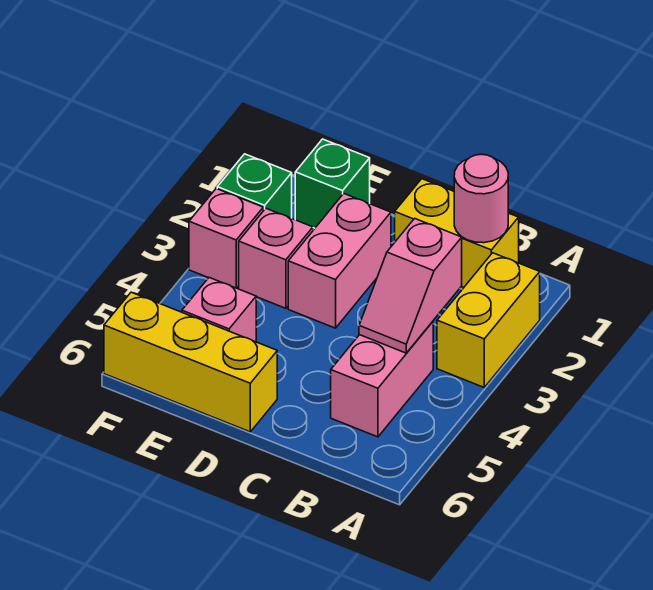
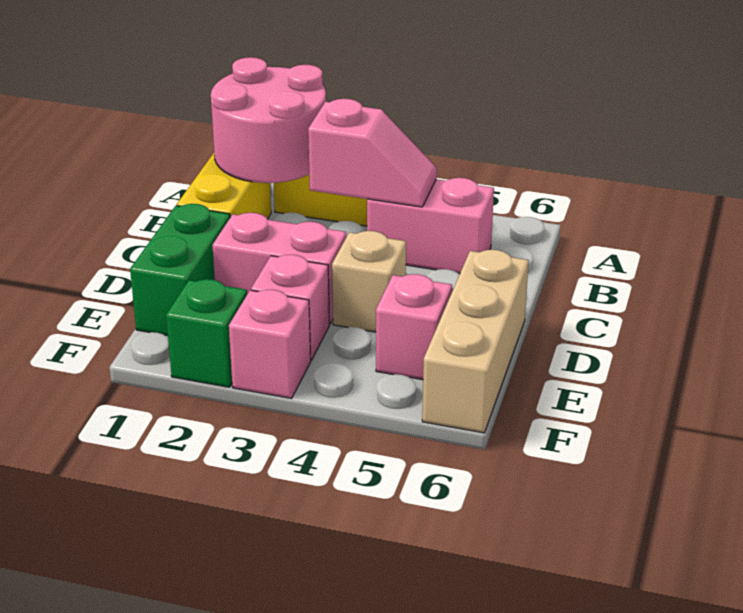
pink round brick B1 level 2 -> pink round brick A1:B2 level 2
none -> tan brick D4 level 1
yellow brick D6:F6 level 1 -> tan brick D6:F6 level 1
green brick E1 level 1 -> green brick D1:E1 level 1

